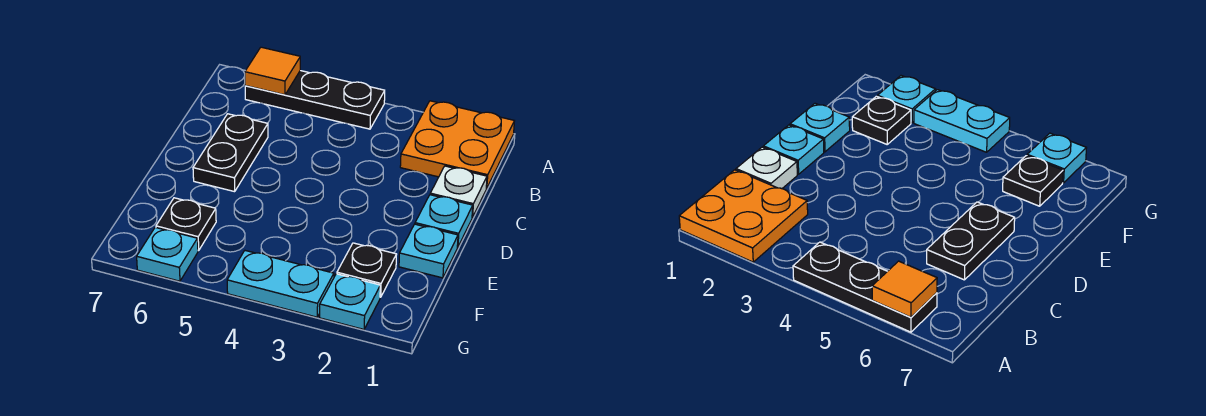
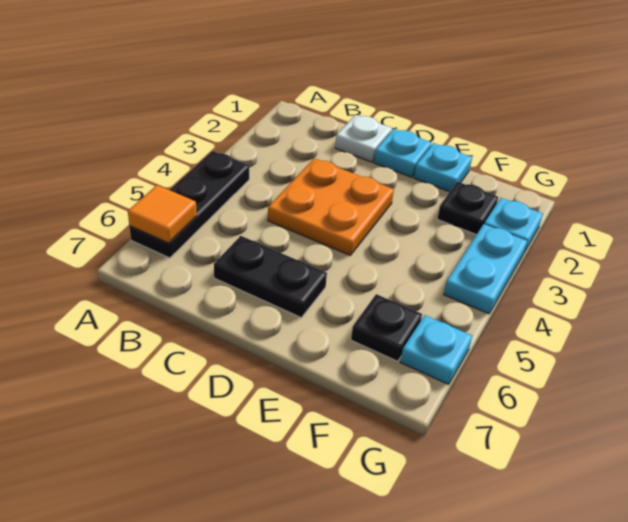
orange plate A1:B2 level 1 -> orange plate C3:D4 level 1

